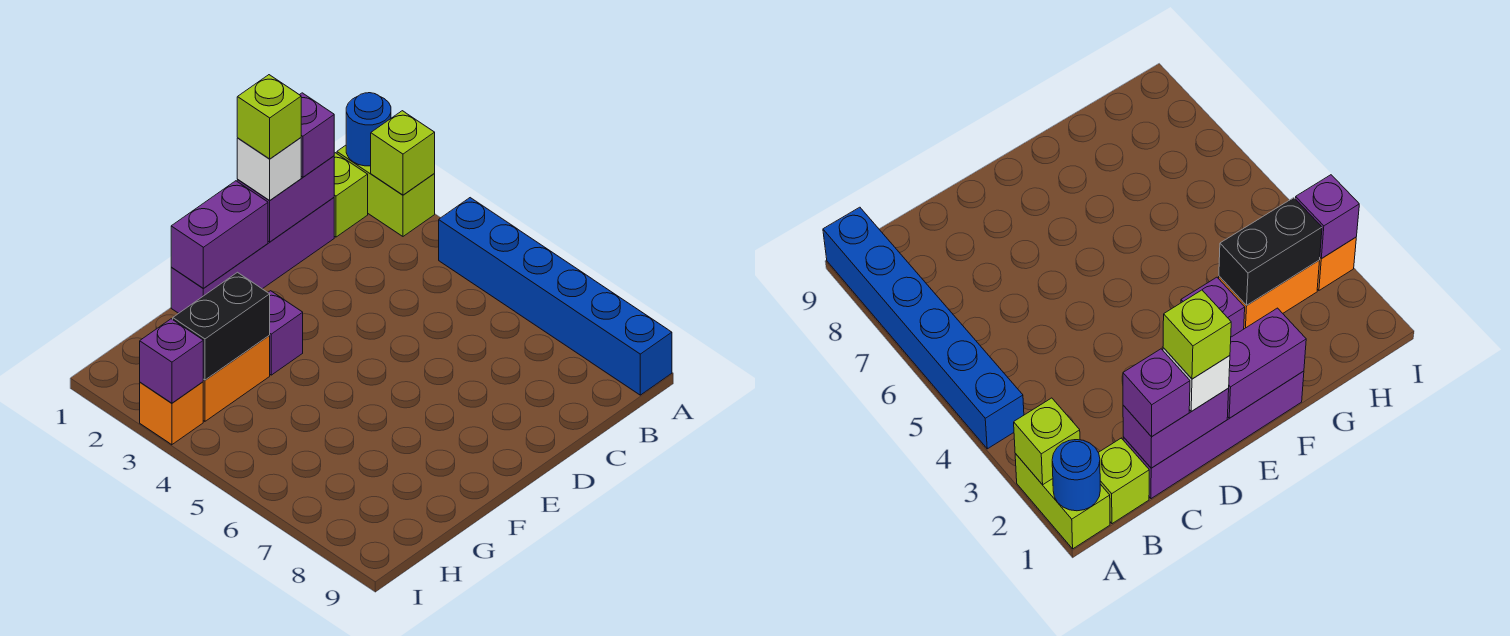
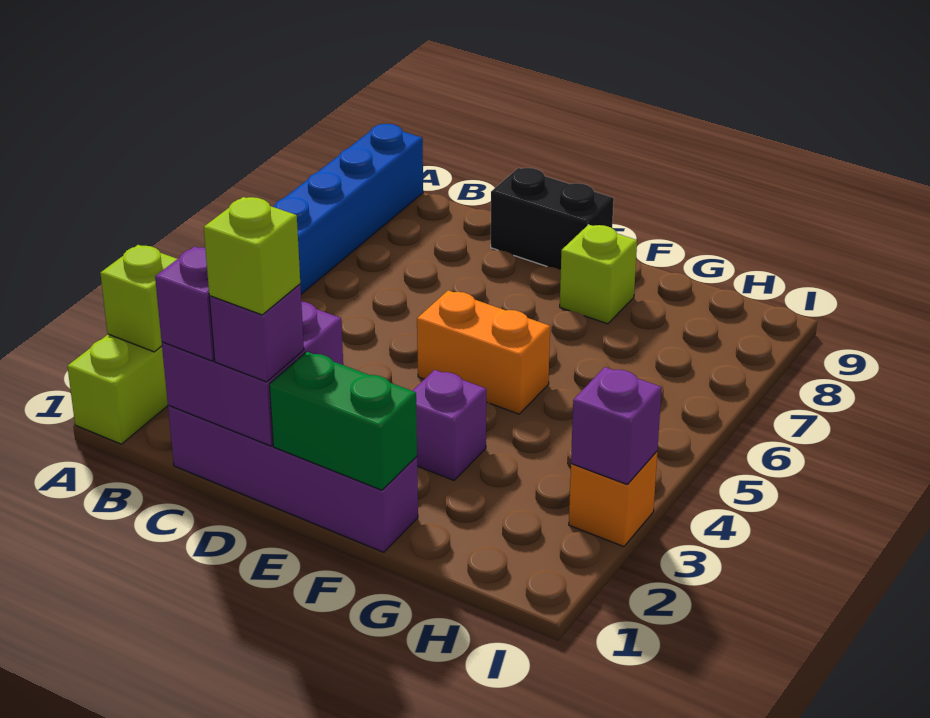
blue round brick A1 level 2 -> none
lime brick B1 level 1 -> lime brick F8 level 1
purple brick C1:D1 level 2 -> purple brick C1:D2 level 2
white brick D1 level 3 -> purple brick D1 level 3
purple brick E1:F1 level 2 -> green brick E1:F1 level 2
orange brick G3:H3 level 1 -> orange brick E5:F5 level 1
black brick G3:H3 level 2 -> black brick D9:E9 level 1

